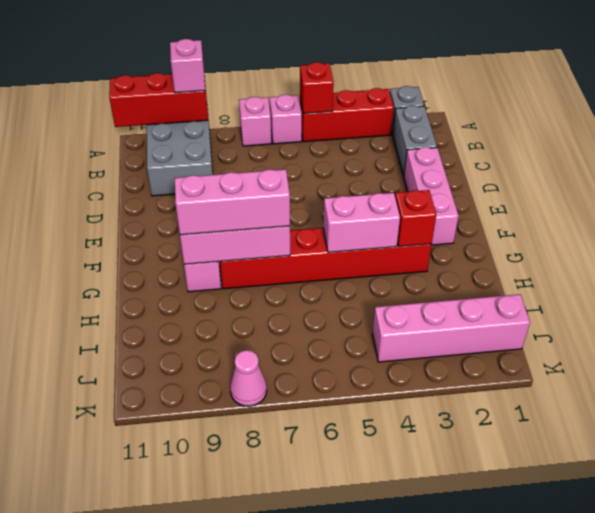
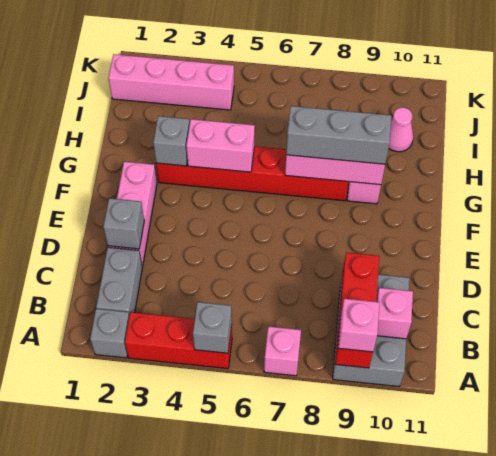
red brick A5 level 2 -> grey brick A5 level 2
pink brick A6 level 1 -> pink brick B10 level 2
red brick A9:A11 level 2 -> red brick A9:C9 level 2
none -> grey brick D2 level 2
red brick G3 level 2 -> grey brick G3 level 2
pink brick G7:G9 level 3 -> grey brick G7:G9 level 3
pink cone K8 level 1 -> pink cone I10 level 1

